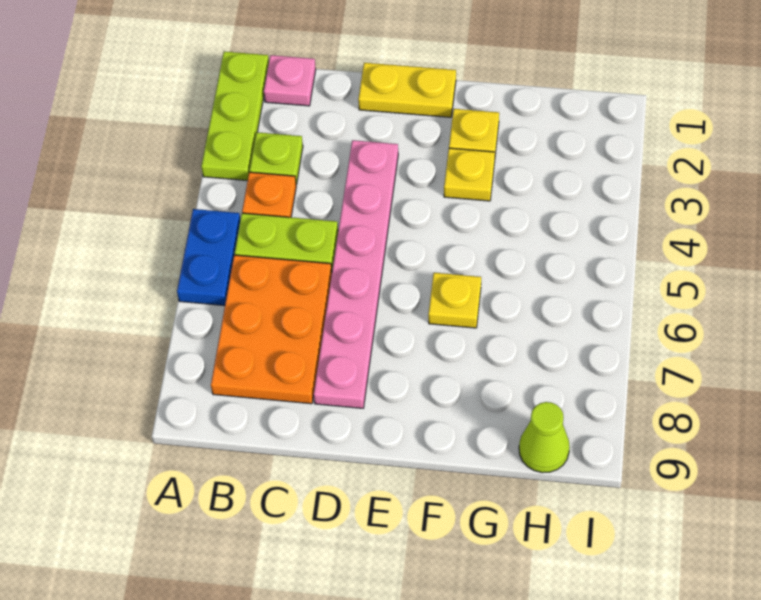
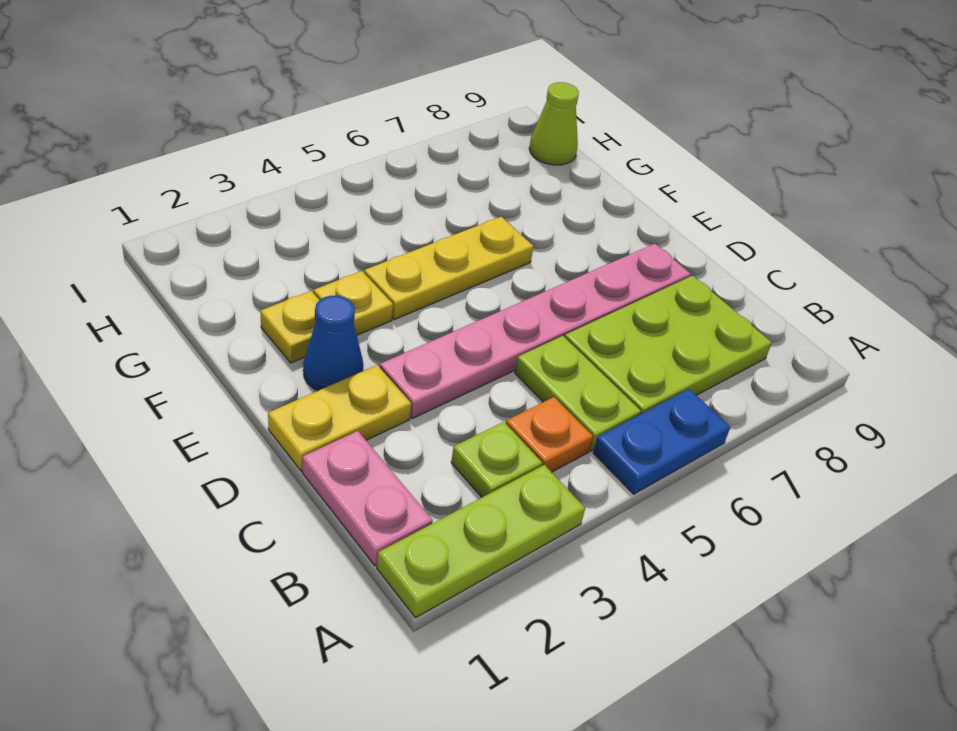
pink plate B1 level 1 -> pink plate B1:C1 level 1
orange plate B6:C8 level 1 -> lime plate B6:C8 level 1
yellow plate D1:E1 level 1 -> yellow plate D1:D2 level 1
none -> blue cone E2 level 1
yellow plate F6 level 1 -> yellow plate F4:F6 level 1

